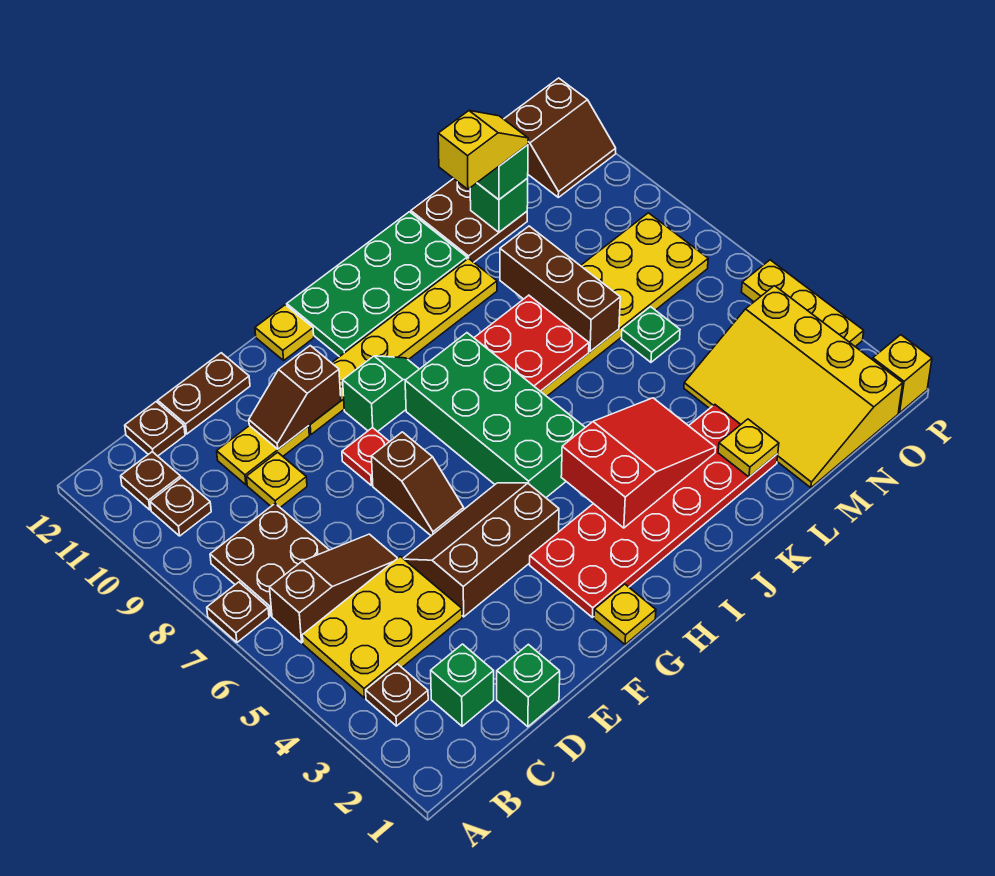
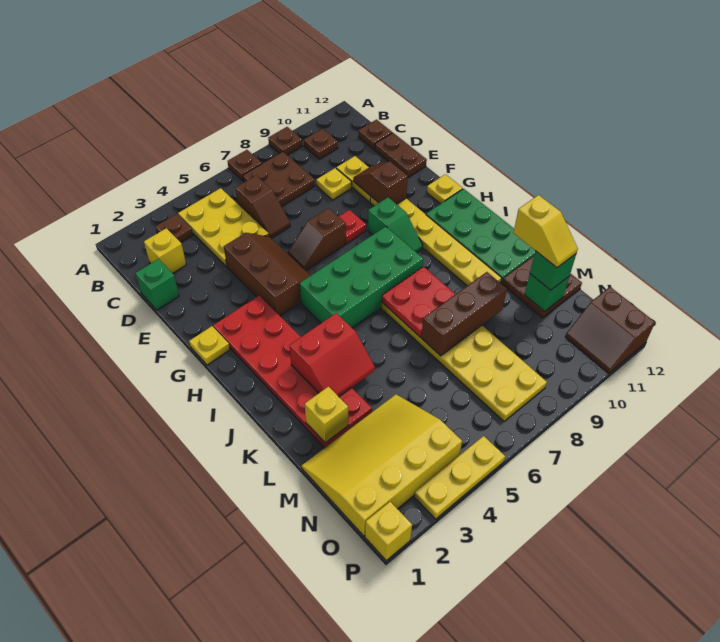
brown slope B6:D6 level 1 top B -> brown slope C6:D6 level 1 top C
brown plate B11 level 1 -> brown plate A9 level 1
green brick C2 level 1 -> yellow brick C2 level 1
red slope I3:K4 level 2 top I -> red slope J3:K4 level 2 top J
yellow plate L2 level 2 -> yellow brick L2 level 2
green plate M6 level 1 -> none

